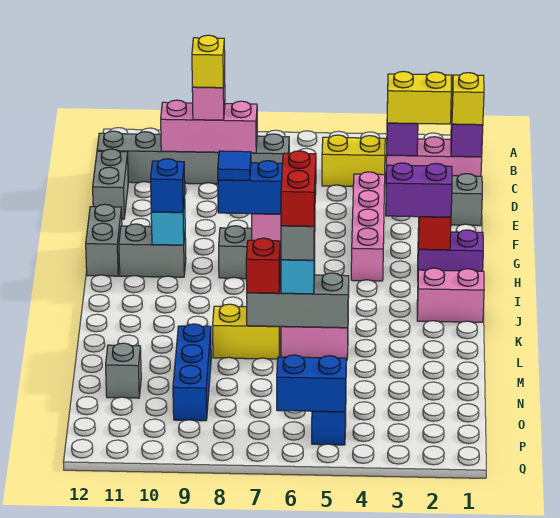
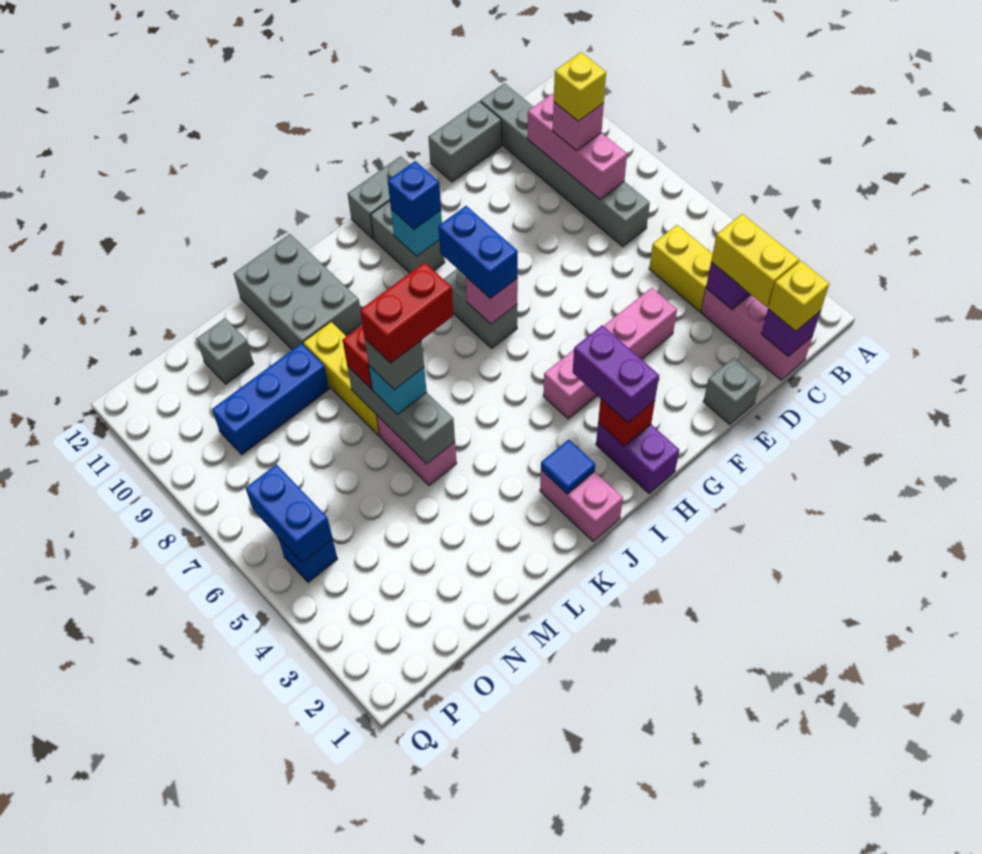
blue tile H8 level 4 -> blue tile J2 level 2
none -> grey brick K10:L12 level 1
yellow brick L7:L8 level 1 -> yellow brick L7:L9 level 1

